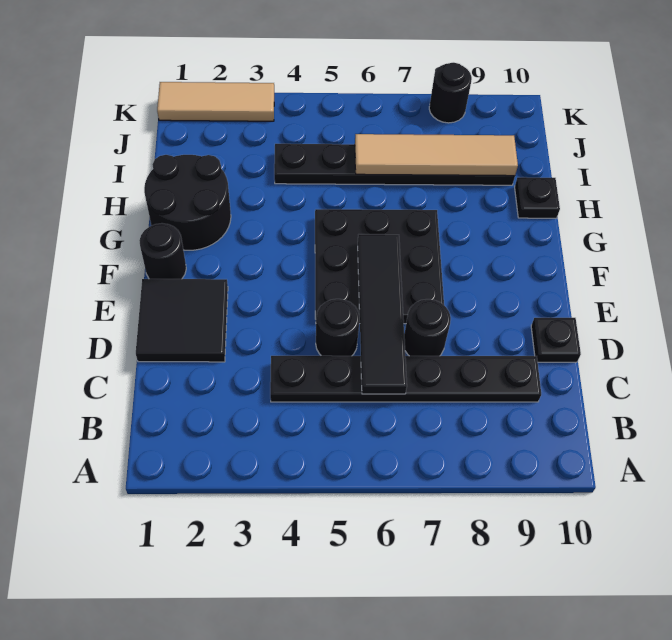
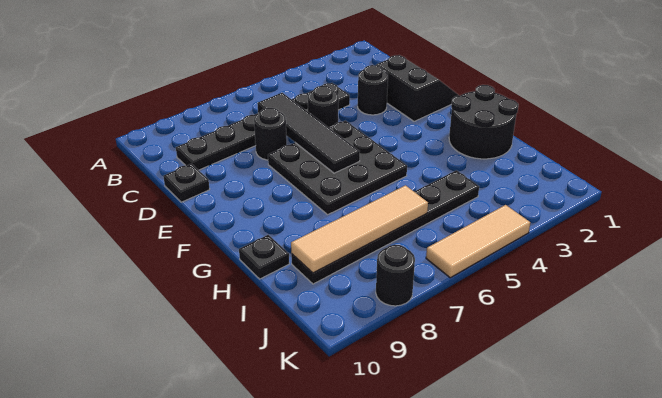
black tile D1:E2 level 1 -> black slope D1:E2 level 1 top 2
black round brick F1 level 1 -> black round brick D3 level 1
tan tile K1:K3 level 1 -> tan tile K4:K6 level 1

